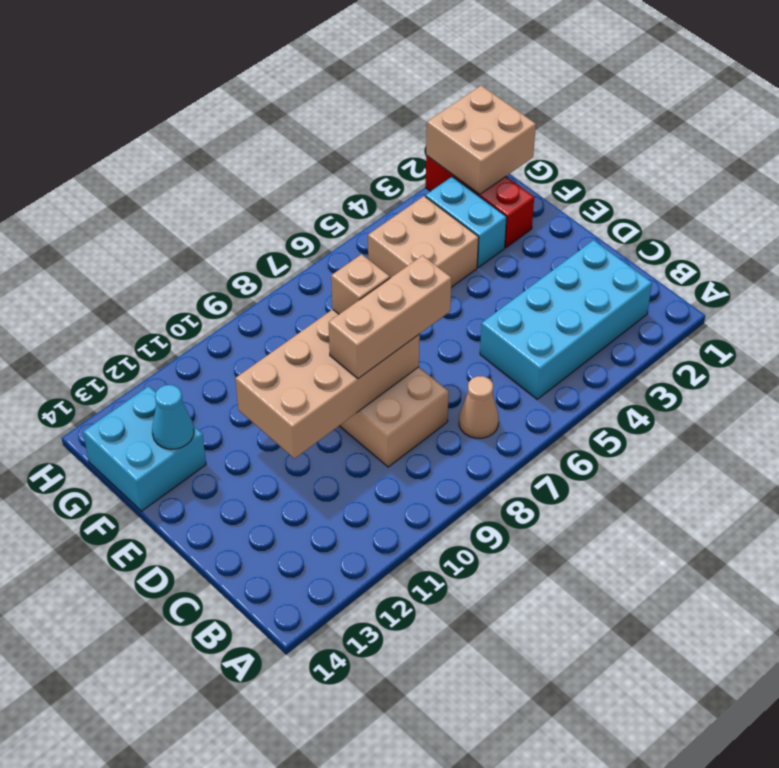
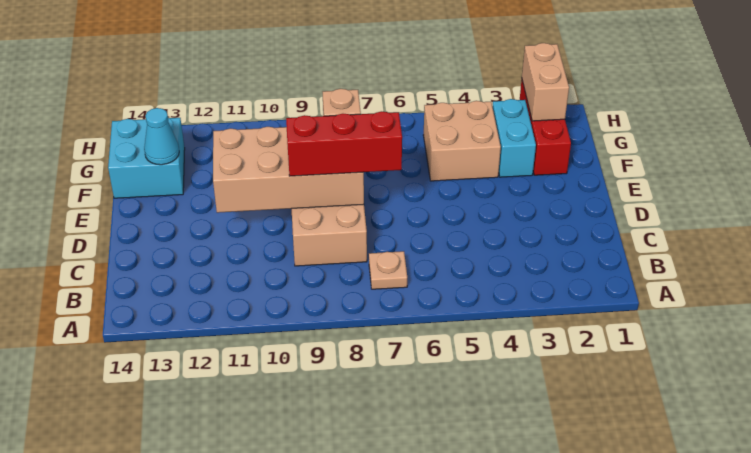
cyan brick B2:C5 level 1 -> none
tan cone B7 level 1 -> tan plate B7 level 1
tan brick D7:D9 level 3 -> red brick D7:D9 level 3
tan brick G1:H2 level 2 -> tan brick G2:H2 level 2

